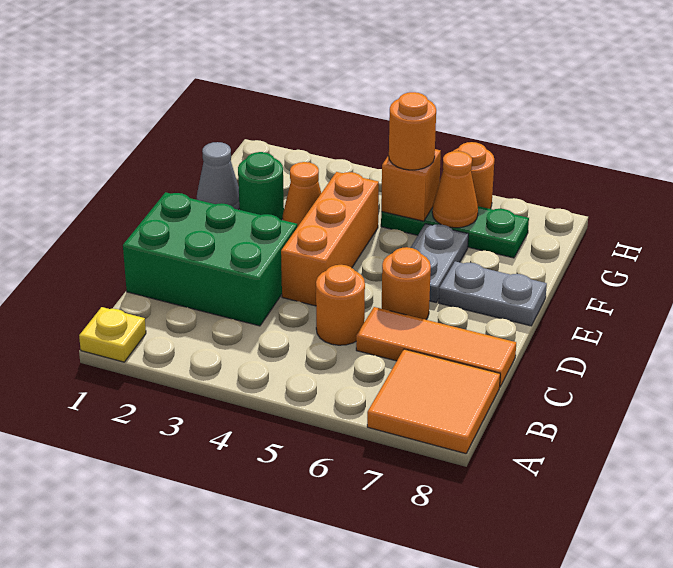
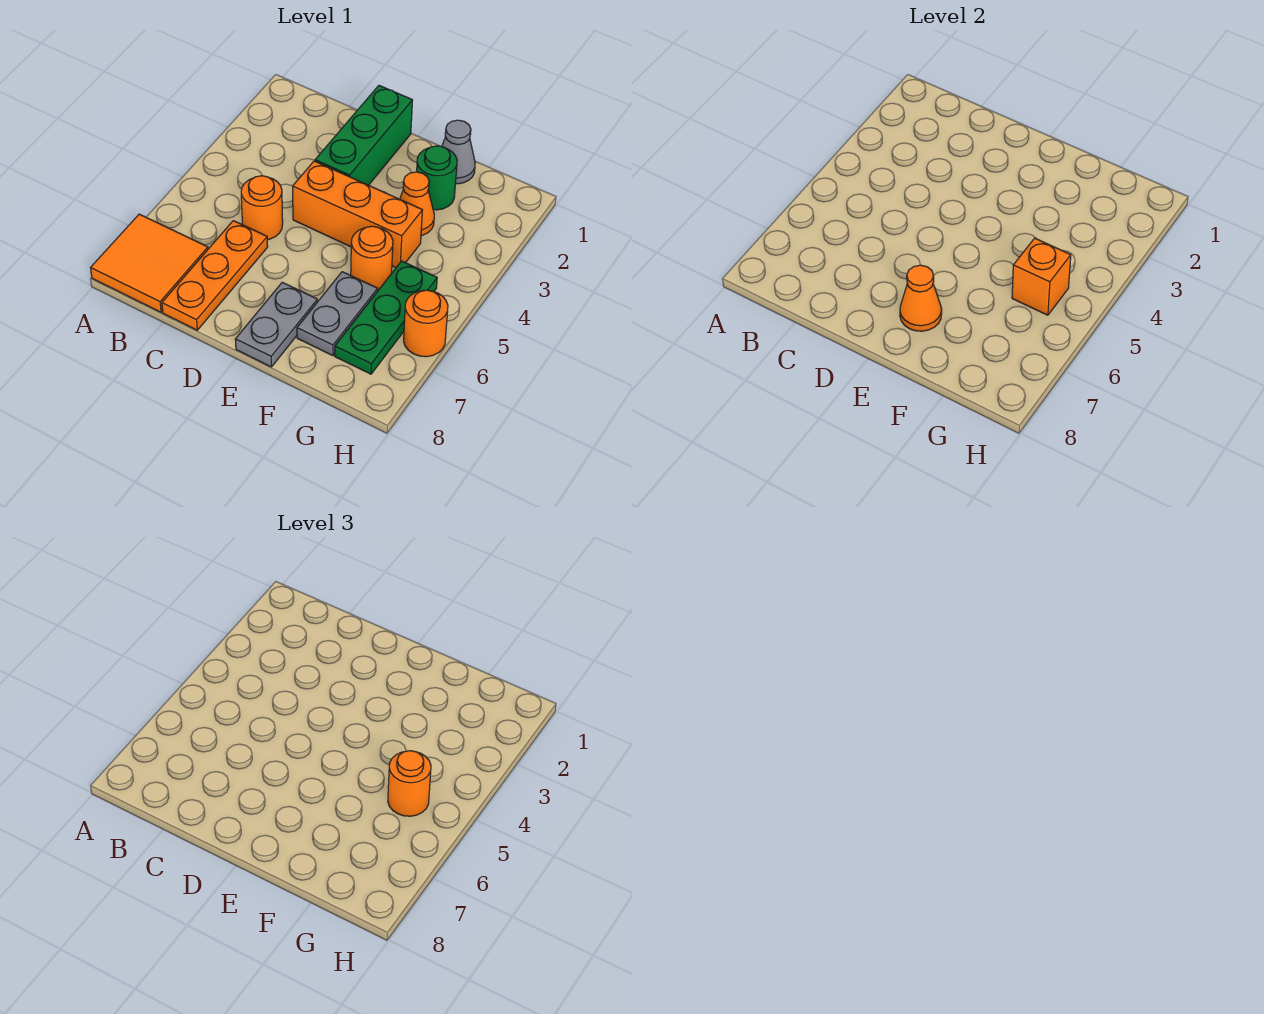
yellow plate A1 level 1 -> none
green brick C1:D3 level 1 -> green brick D1:D3 level 1
orange tile C6:C8 level 1 -> orange plate C6:C8 level 1
orange round brick D6 level 1 -> orange round brick F5 level 1
grey plate E6:F6 level 1 -> grey plate F6:F7 level 1
orange cone G6 level 2 -> orange cone E7 level 2

